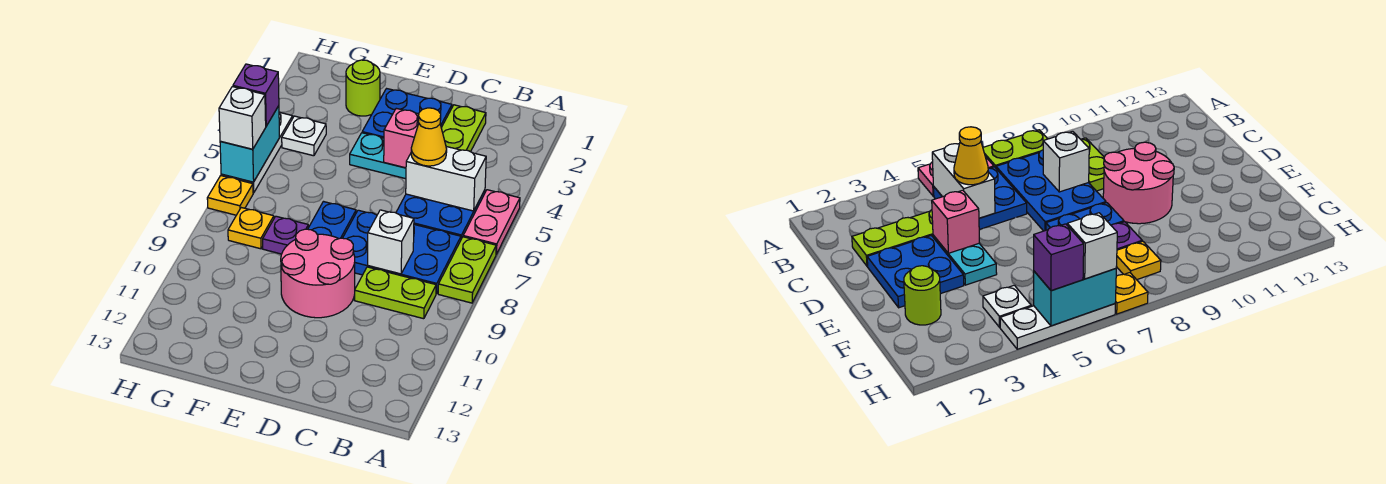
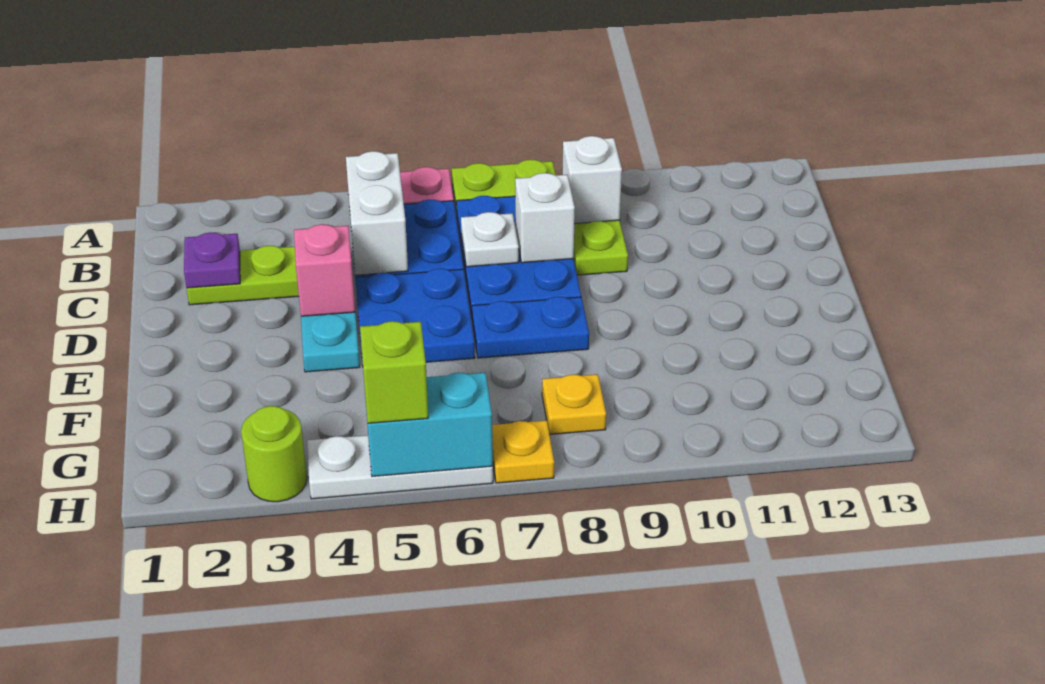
yellow cone C5 level 3 -> none
blue plate D2:E3 level 1 -> blue plate D5:E6 level 1
pink round brick D9:E10 level 1 -> none
lime round brick F2 level 1 -> lime round brick H3 level 1
purple plate F8 level 1 -> purple plate C2 level 2
white plate G4 level 1 -> white plate C7 level 2
purple brick H5 level 3 -> lime brick H5 level 3
white brick H6 level 3 -> white brick B9 level 2

